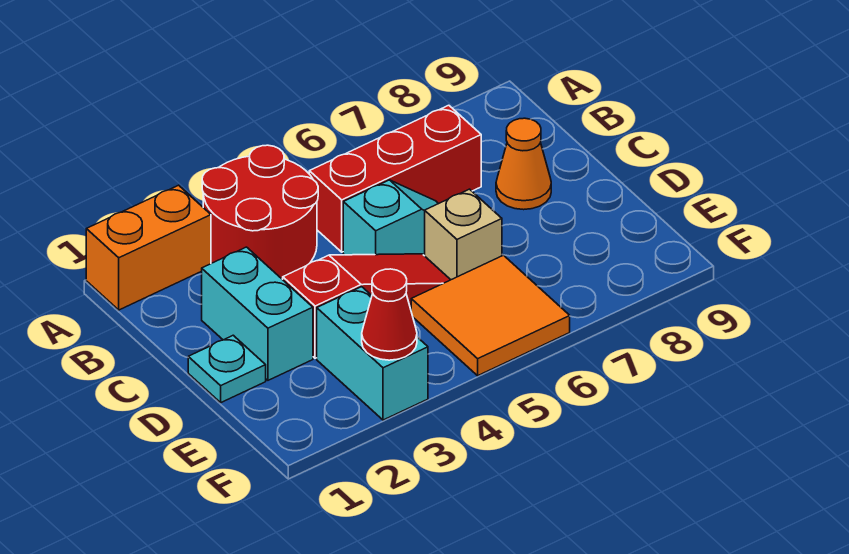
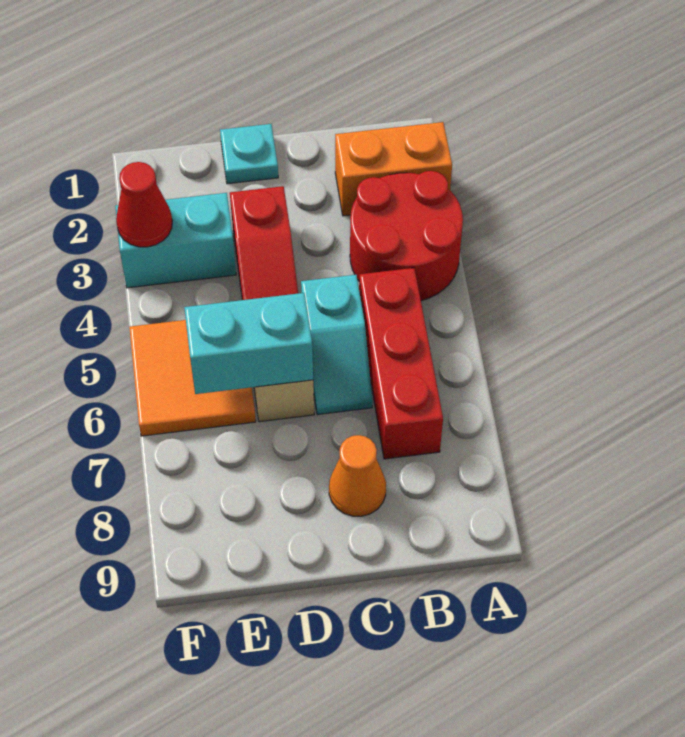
orange brick A1:A2 level 1 -> orange brick A2:B2 level 1
cyan brick C2:D2 level 1 -> cyan brick D6:E6 level 2

